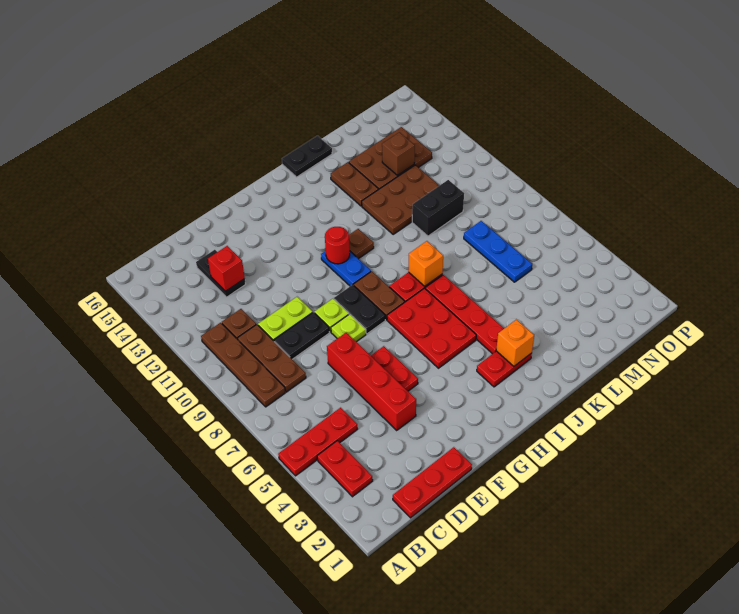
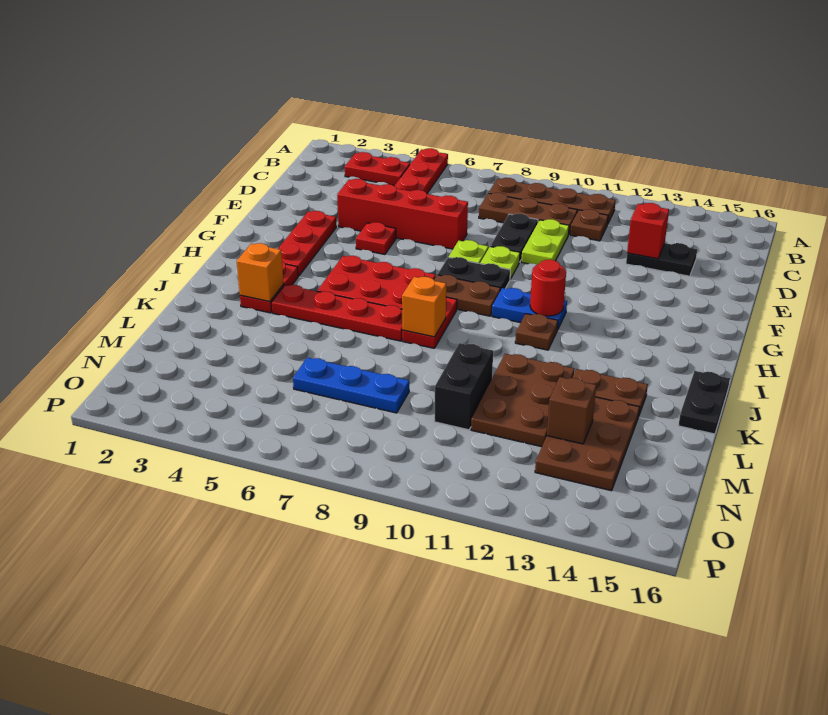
red plate C1:E1 level 1 -> red plate F3:H3 level 1
red plate F5:F6 level 1 -> red plate F5 level 1

